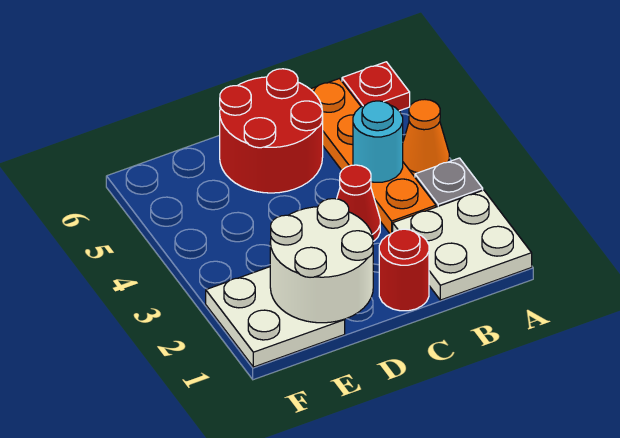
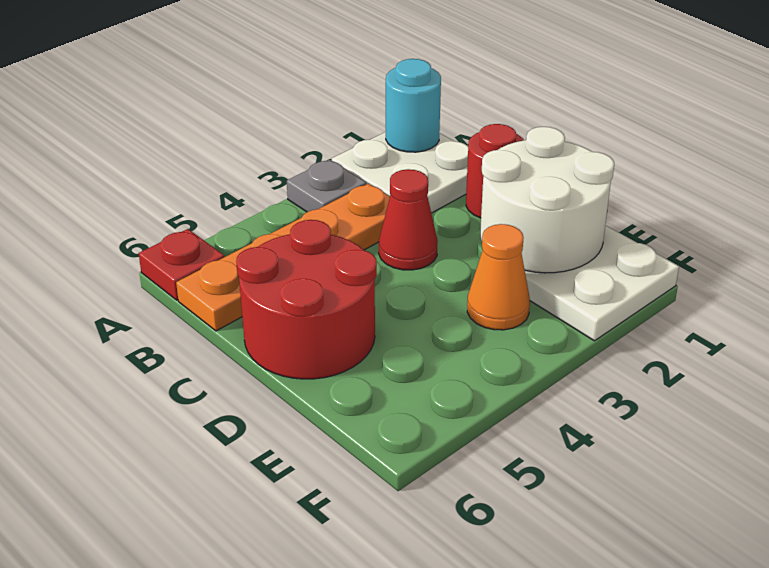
orange cone A4 level 1 -> orange cone E3 level 1
cyan round brick B4 level 2 -> cyan round brick A1 level 2

